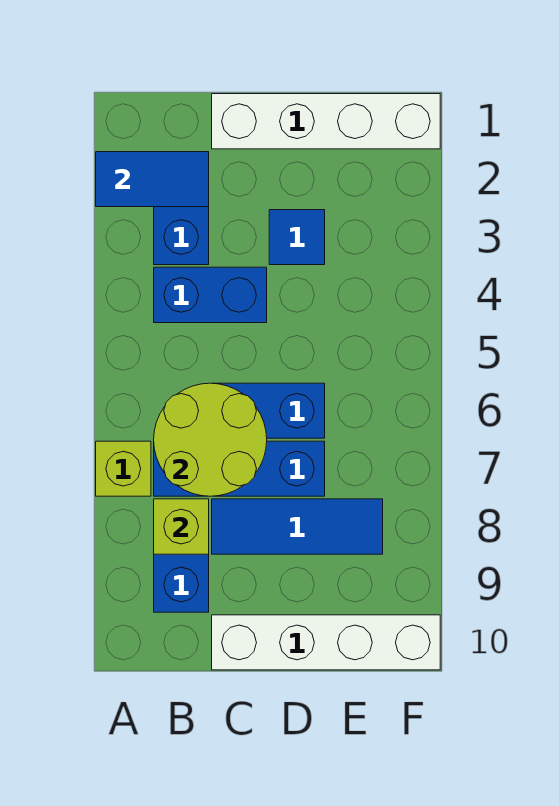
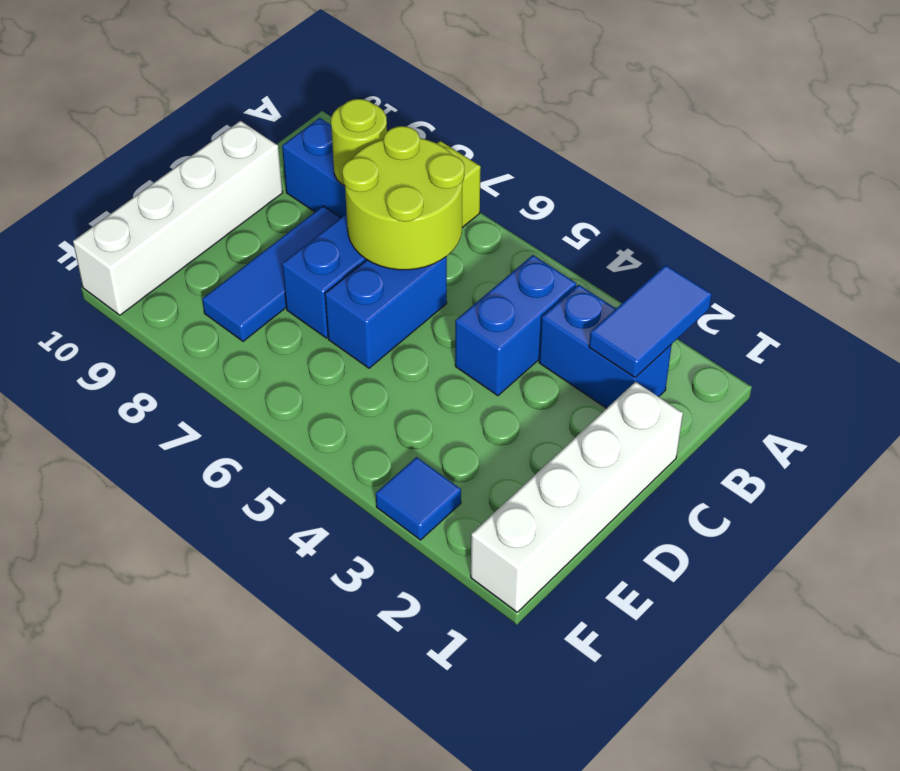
lime brick B8 level 2 -> lime round brick B8 level 2
blue tile D3 level 1 -> blue tile F3 level 1

